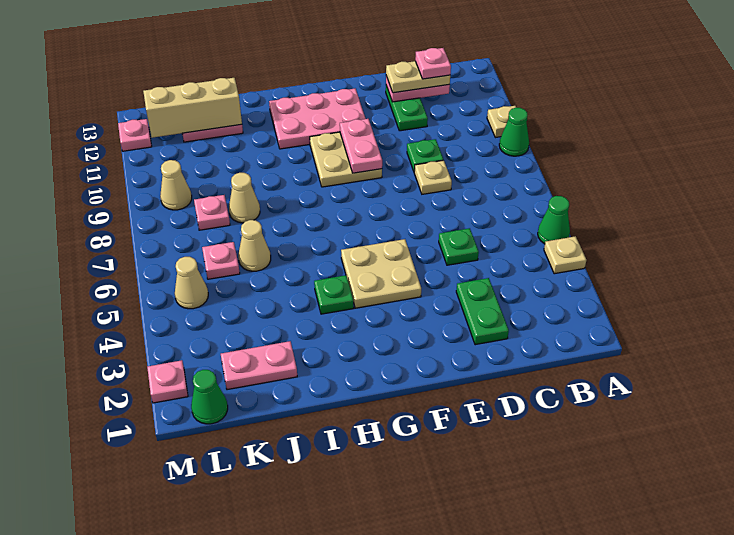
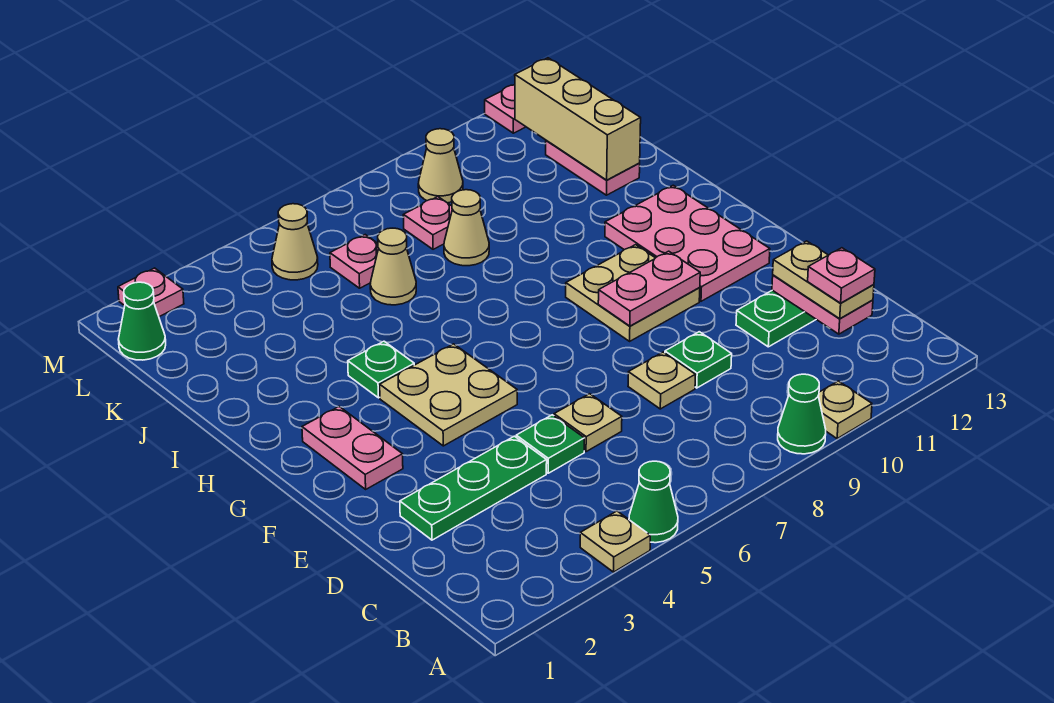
green plate D2:D3 level 1 -> green plate D2:D4 level 1
none -> tan plate D6 level 1
pink plate J2:K2 level 1 -> pink plate F2:G2 level 1

